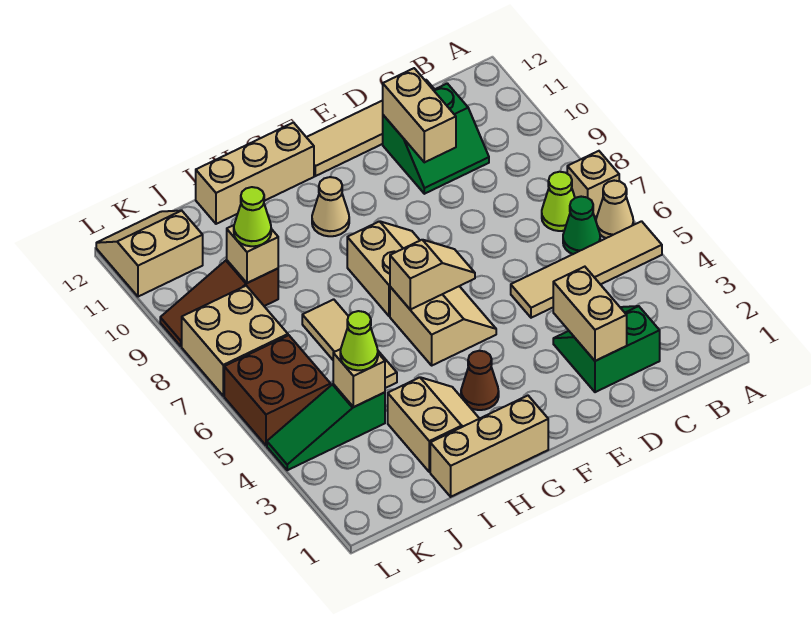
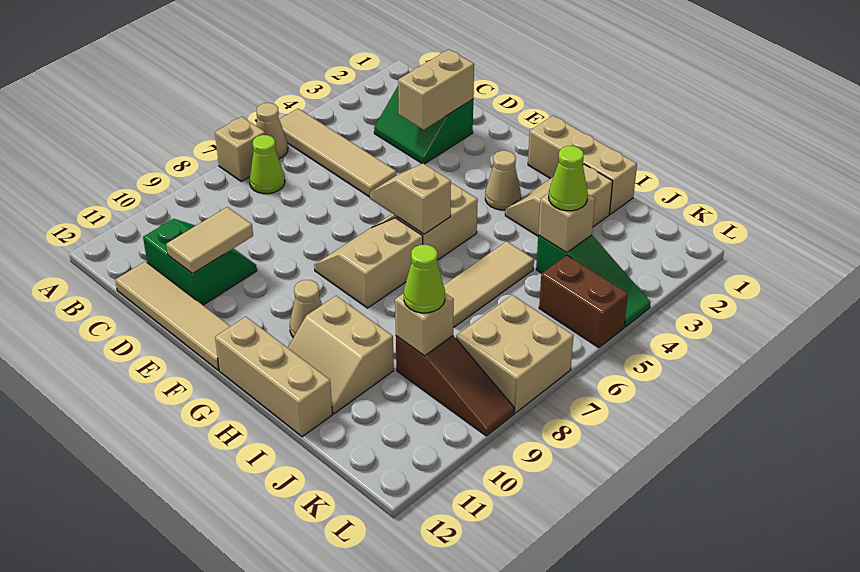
green cone B6 level 1 -> none
tan brick D10:D11 level 2 -> tan tile D10:D11 level 2
brown cone G3 level 1 -> tan cone G3 level 1
brown brick K5:L6 level 1 -> brown brick K5:L5 level 1
tan slope K11:L12 level 1 top 11 -> tan slope H10:I11 level 1 top 10

